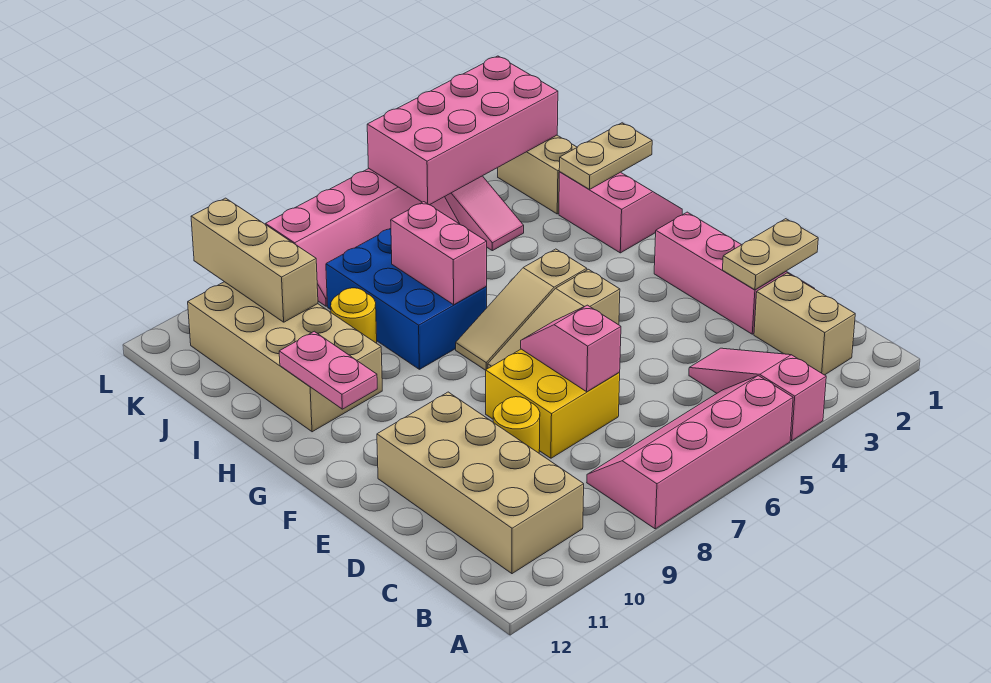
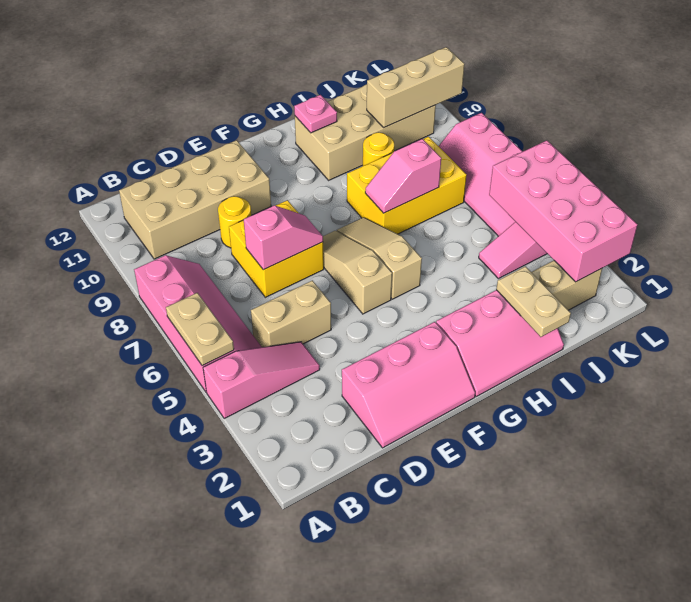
tan brick B2:C2 level 1 -> tan brick C5:D5 level 1
tan plate D1:D2 level 2 -> tan plate A5:A6 level 2
pink plate G11:H11 level 2 -> pink plate H11 level 2
pink slope H1:I2 level 1 top 2 -> pink slope G1:I2 level 1 top 2
blue brick H7:J8 level 1 -> yellow brick H7:J8 level 1
pink brick H7:I7 level 2 -> pink slope H7:I7 level 2 top I

